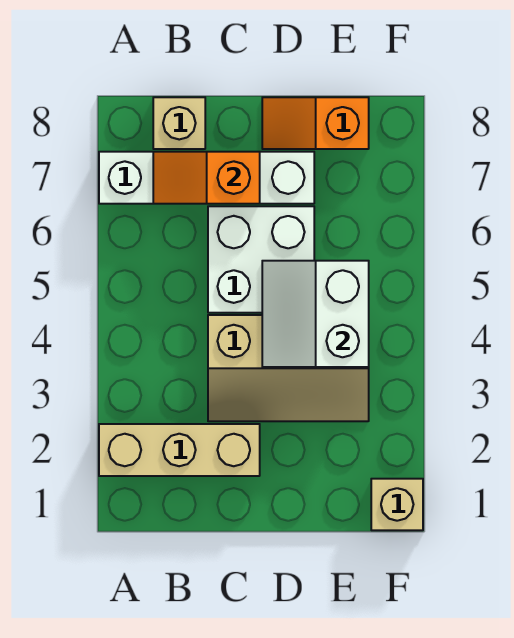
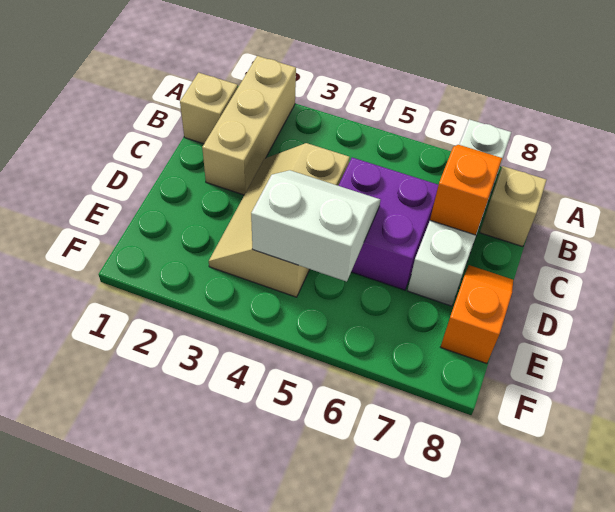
white brick C5:D6 level 1 -> purple brick C5:D6 level 1
tan brick F1 level 1 -> tan brick B1 level 1

